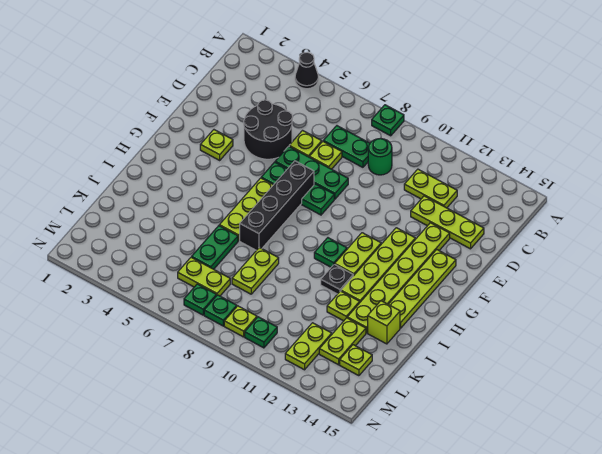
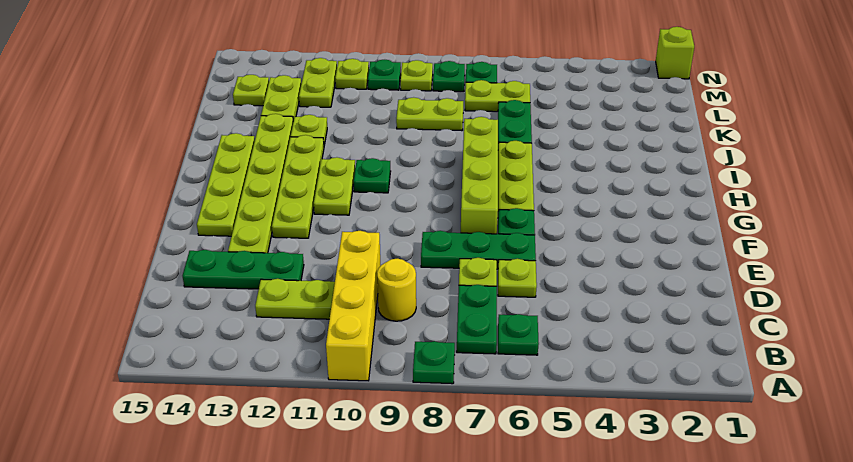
black cone A4 level 1 -> none
none -> yellow brick A10:D10 level 1
green plate C7:C8 level 1 -> green plate B7:C7 level 1
green round brick C9 level 1 -> yellow round brick C9 level 1
black round brick D4:E5 level 1 -> none
lime plate D12:D14 level 1 -> green plate D12:D14 level 1
lime plate F3 level 1 -> lime plate M11 level 1
black brick F7:I7 level 1 -> lime brick F7:I7 level 1
green plate F8 level 1 -> green plate B6 level 1
black plate I11 level 1 -> none
lime plate J8:K8 level 1 -> lime plate K8:K9 level 1
lime brick J14 level 1 -> lime brick N1 level 1

